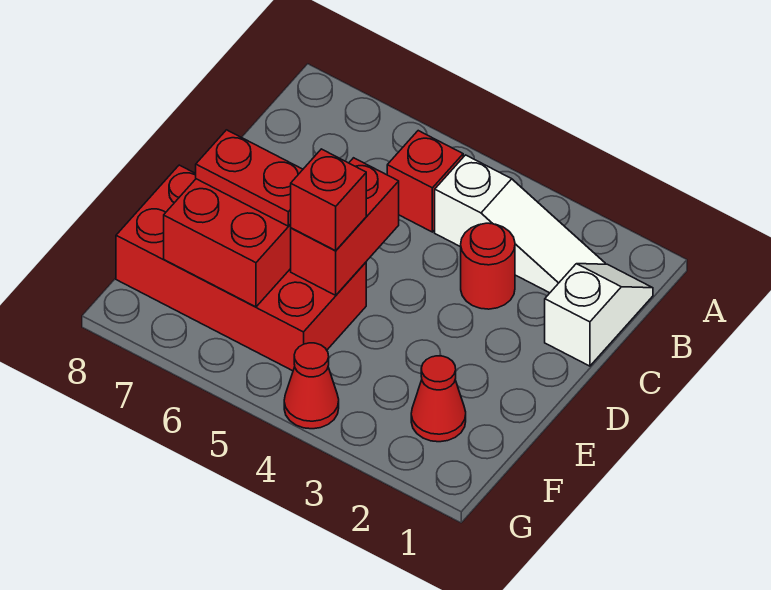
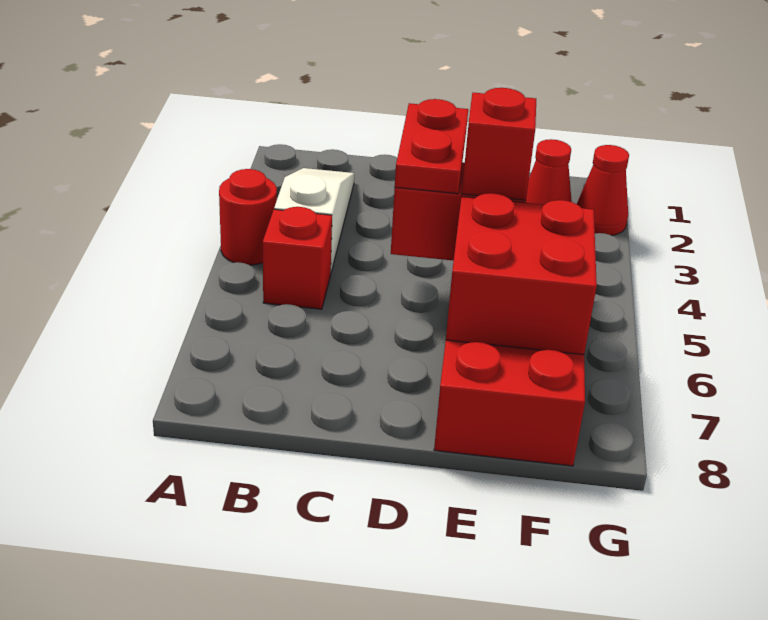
white slope B1:C1 level 1 top C -> none
red round brick C3 level 1 -> red round brick A4 level 1
red plate E6:E7 level 3 -> red plate D4:D5 level 3
red cone G4 level 1 -> red cone G2 level 1

